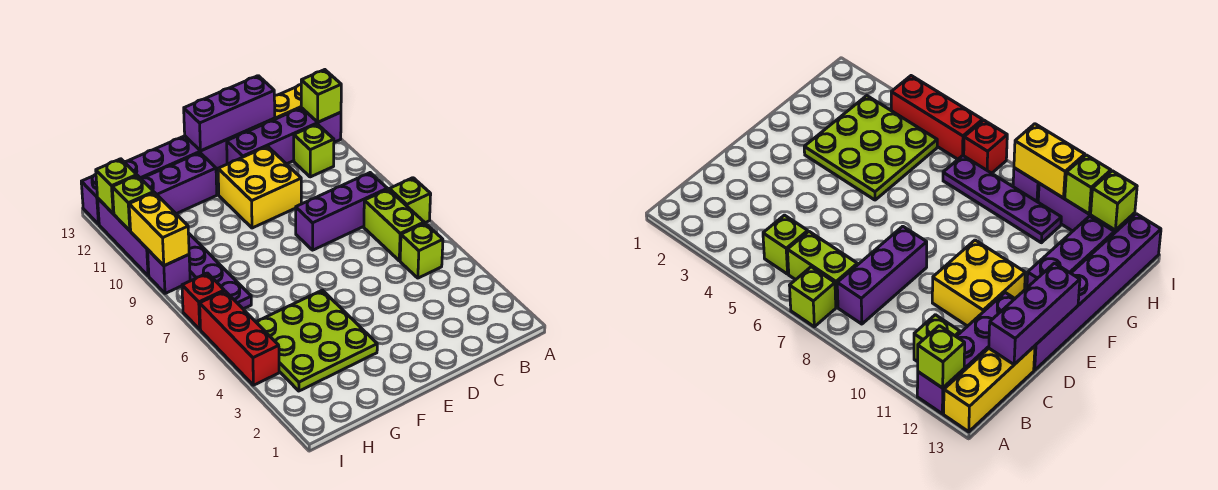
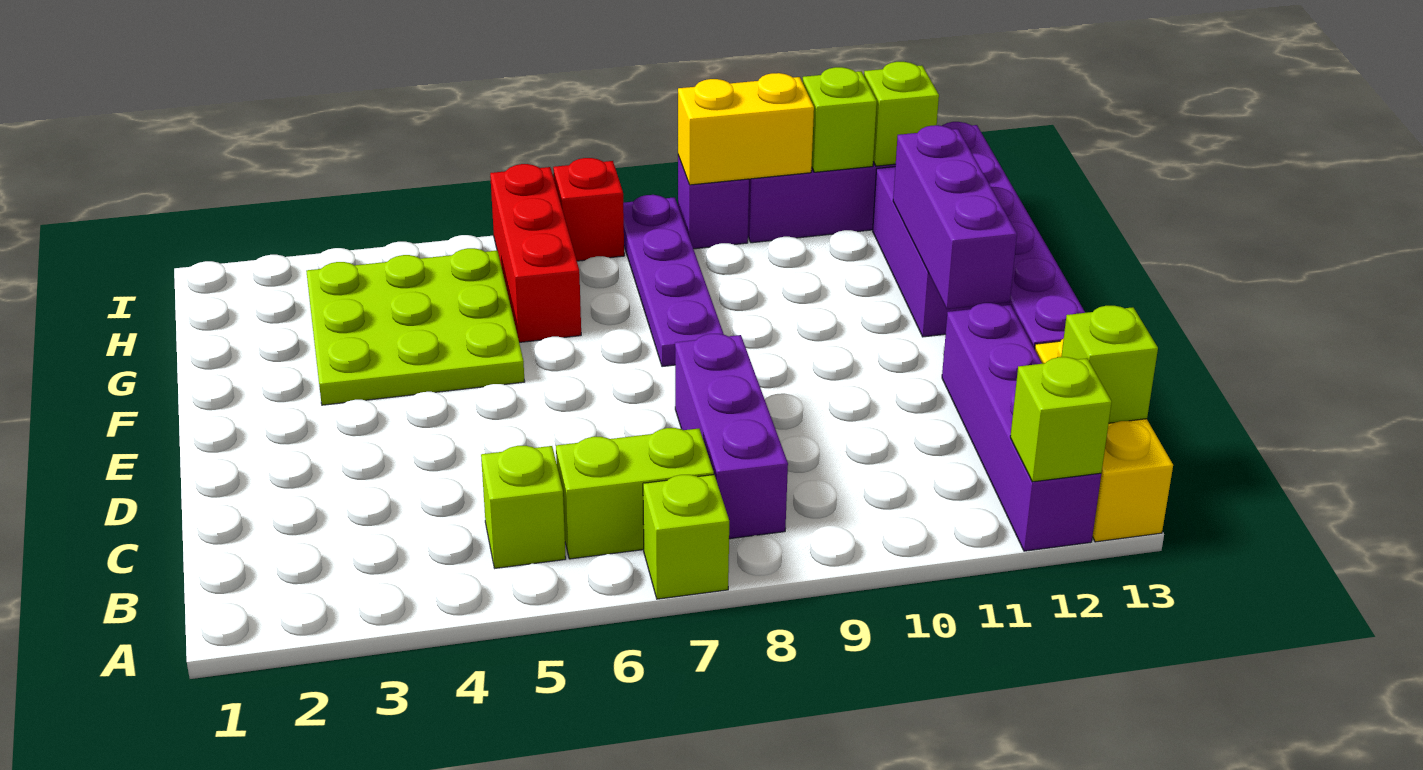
lime brick B11 level 1 -> lime brick B13 level 2
purple brick C13:E13 level 2 -> purple brick E12:G12 level 2
yellow brick D10:E11 level 1 -> none
purple plate H7:H10 level 1 -> purple plate F8:I8 level 1
red brick I4:I6 level 1 -> red brick G6:I6 level 1

